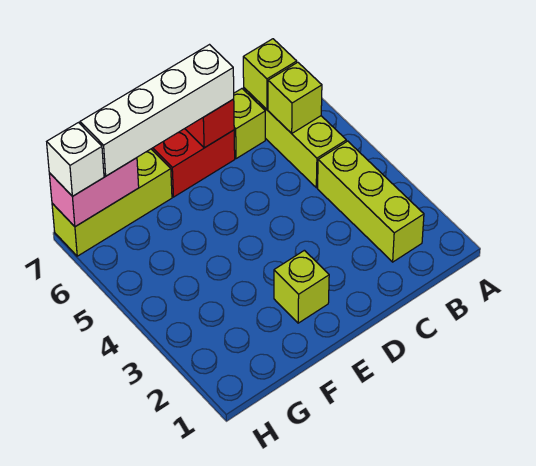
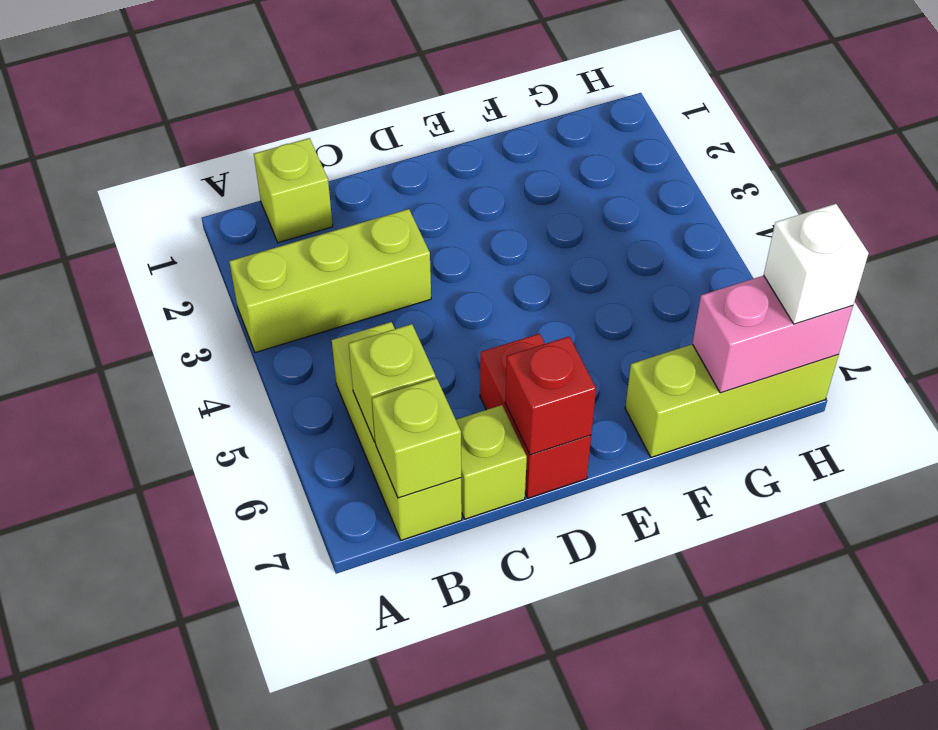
lime brick B2:B4 level 1 -> lime brick A3:C3 level 1
red brick D7:E7 level 1 -> red brick D6:D7 level 1
white brick D7:G7 level 3 -> none
lime brick E2 level 1 -> lime brick B1 level 1

